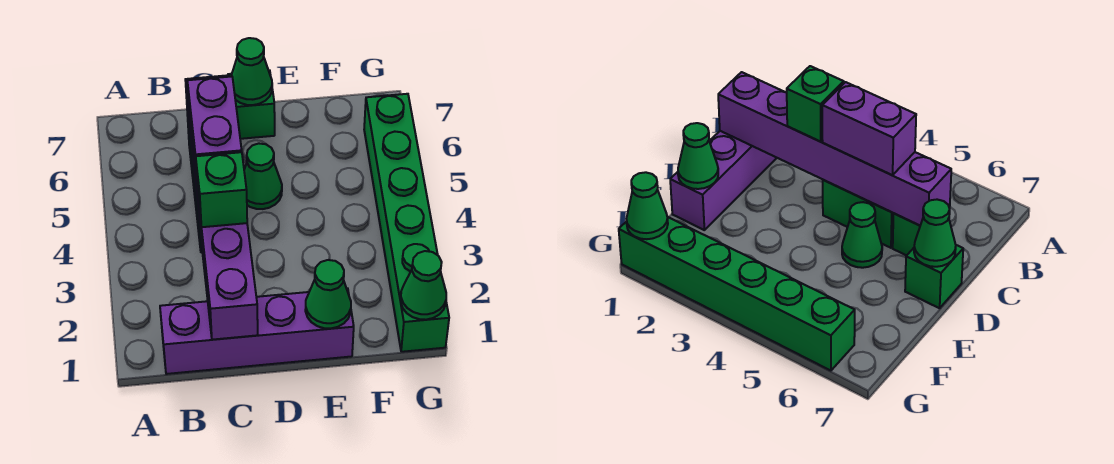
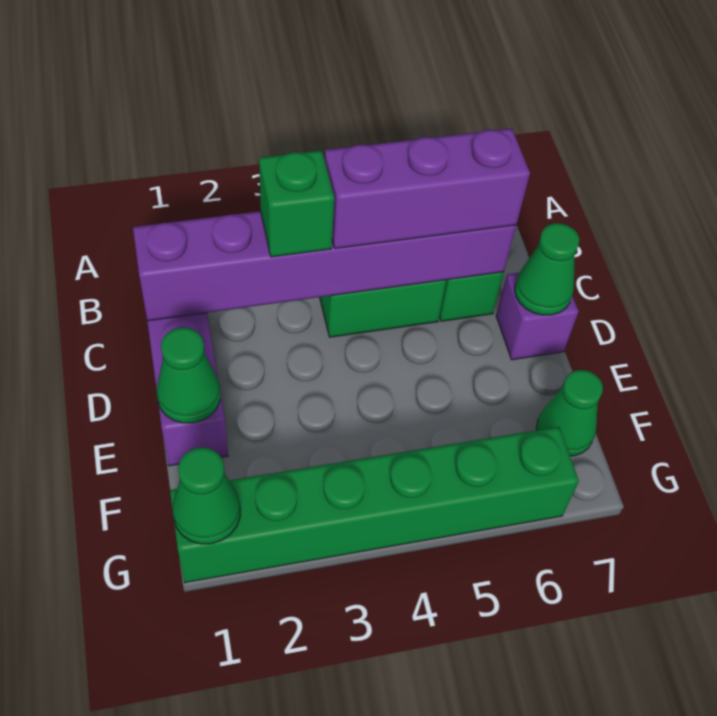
purple brick C4:C5 level 3 -> purple brick C4:C6 level 3
green cone D5 level 1 -> green cone F7 level 1
green brick D7 level 1 -> purple brick D7 level 1

